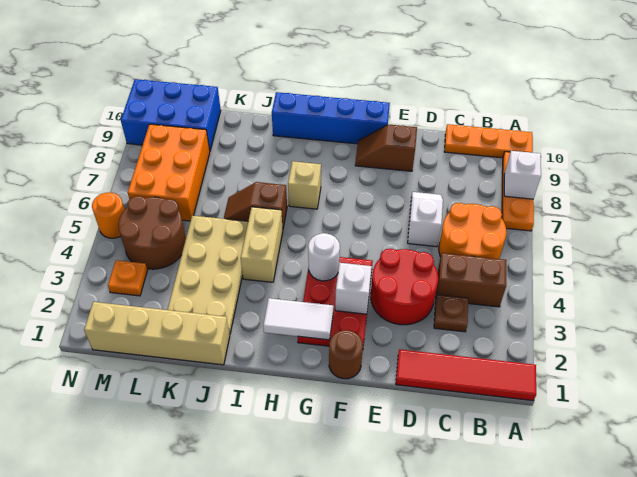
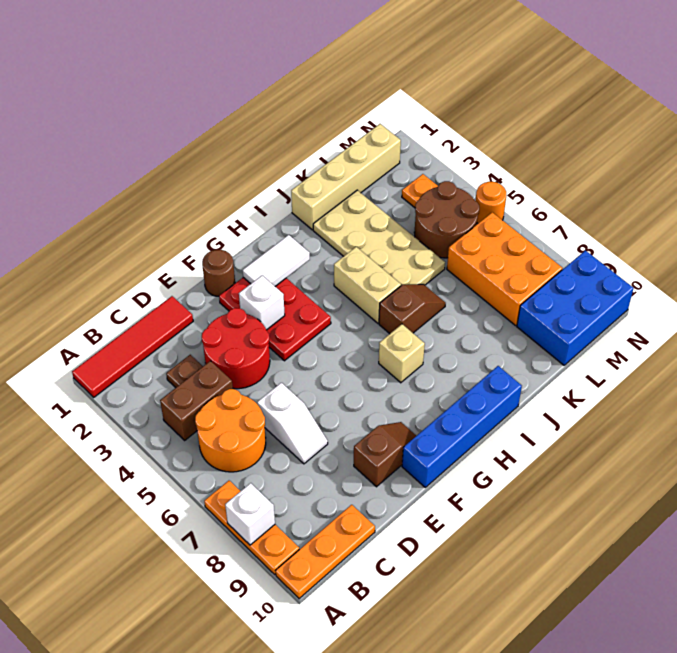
white round brick G4 level 2 -> none

